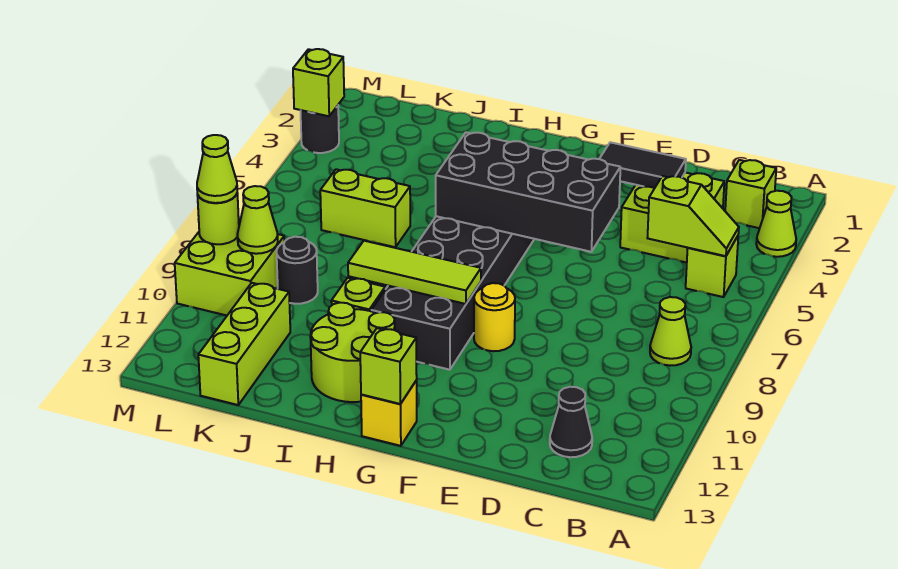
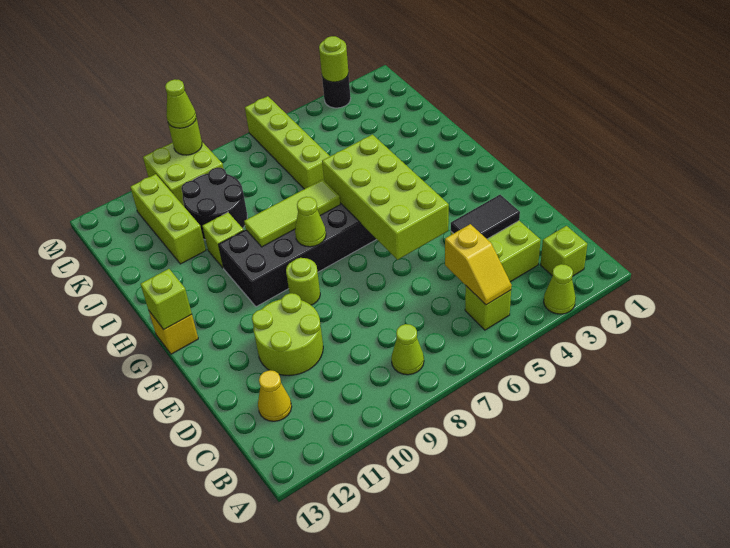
lime slope B5:C5 level 2 top C -> yellow slope B5:C5 level 2 top C
black cone C12 level 1 -> yellow cone C12 level 1
black tile D3:E3 level 2 -> black tile D3:D4 level 2
black brick E5:H6 level 2 -> lime brick E5:H6 level 2
yellow round brick F9 level 1 -> lime round brick F9 level 1
lime tile G9:I9 level 2 -> lime tile H7:H9 level 2
lime round brick H11:I12 level 1 -> lime round brick D10:E11 level 1
lime brick J6:K6 level 1 -> lime brick J6:M6 level 1
black round brick K9 level 1 -> black round brick J9:K10 level 1
lime brick K11:K13 level 1 -> lime brick J11:L11 level 1
lime cone L9 level 2 -> lime cone G8 level 2
lime brick M3 level 2 -> lime round brick M3 level 2

